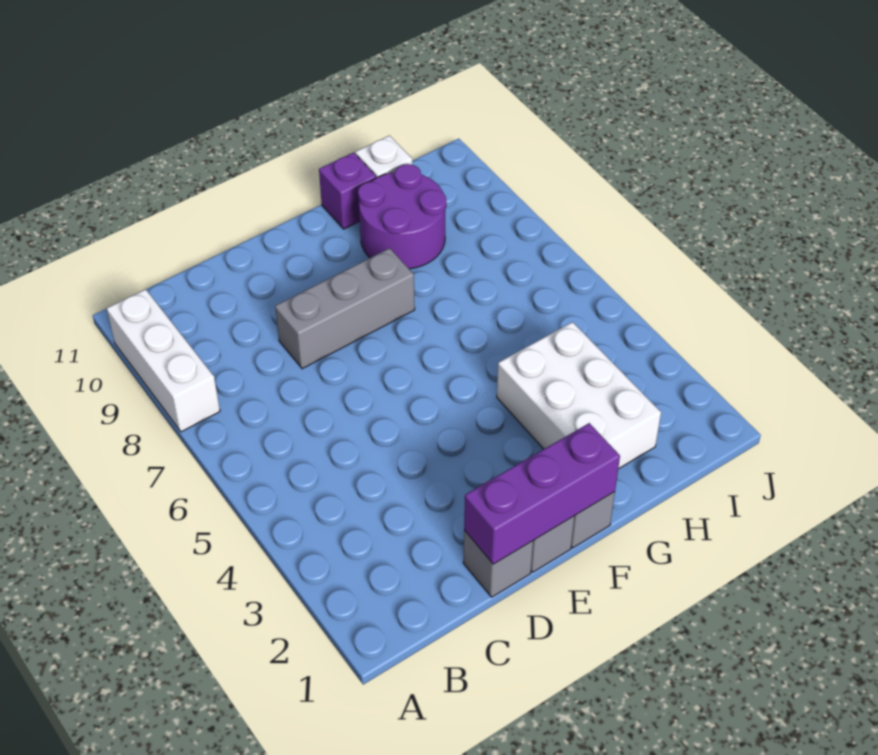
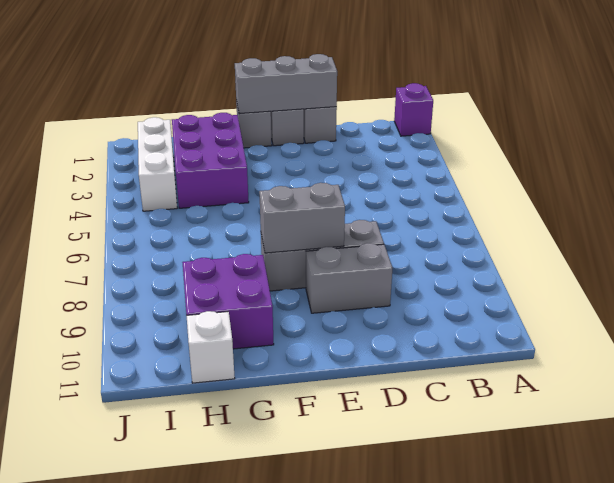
white brick A8:A10 level 1 -> white brick I2:I4 level 1
purple brick D1:F1 level 2 -> grey brick D1:F1 level 2
none -> grey brick D9:E9 level 1
none -> grey brick E8:F8 level 2
white brick G2:H4 level 1 -> purple brick G2:H4 level 1
purple round brick G9:H10 level 1 -> purple brick G9:H10 level 1
purple brick G11 level 1 -> purple brick A1 level 1

